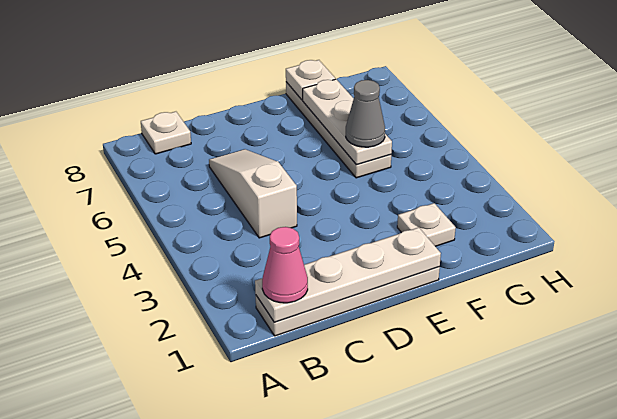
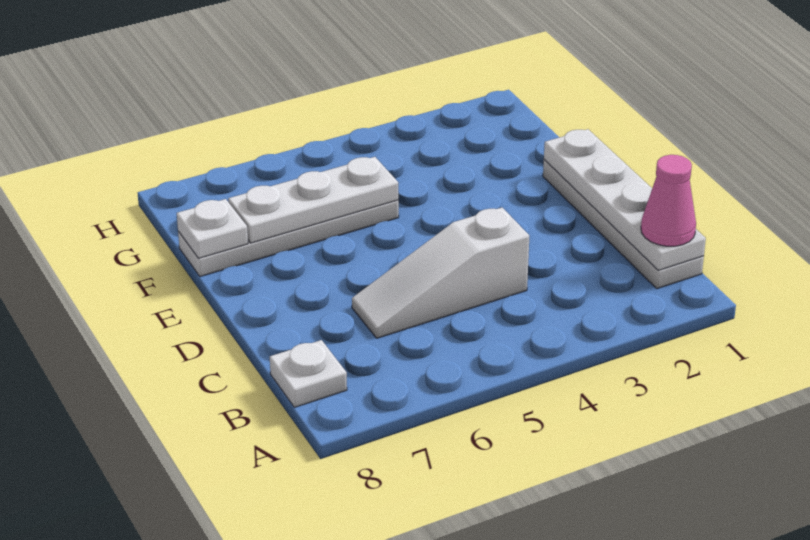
white plate F2 level 1 -> none
grey cone F5 level 3 -> none

